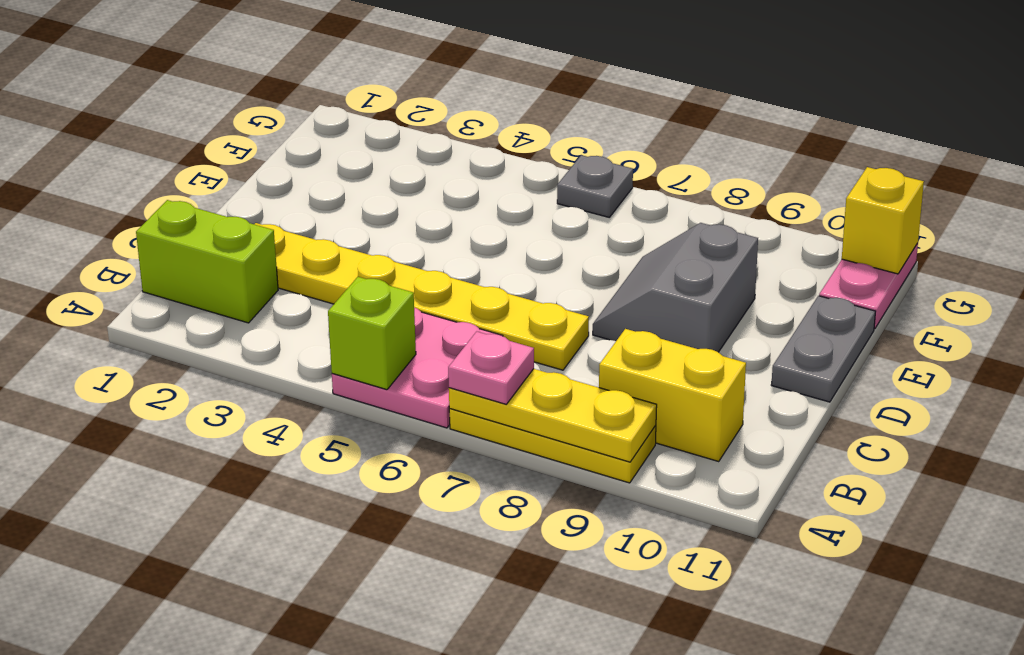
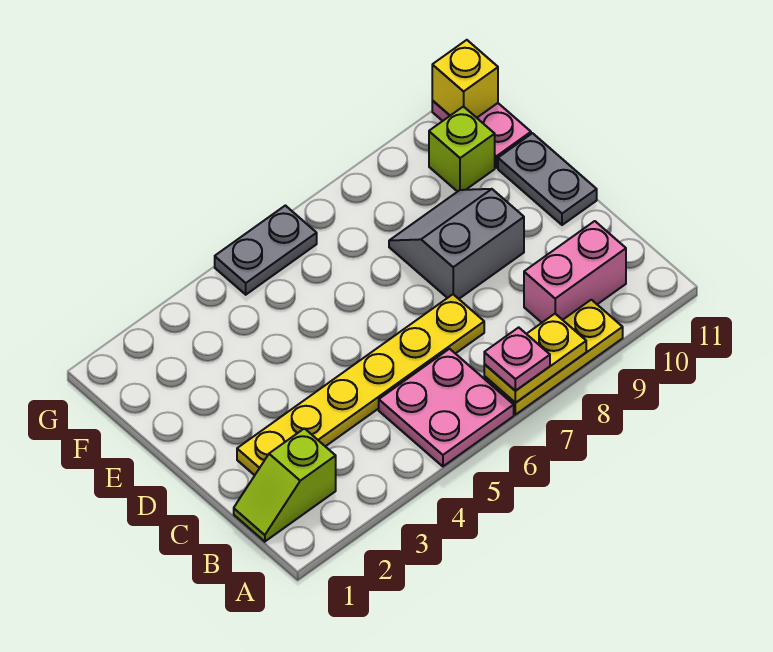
lime brick A5 level 2 -> lime brick F10 level 1
yellow plate A7:A9 level 2 -> yellow plate A7:A8 level 2
lime brick B1:B2 level 1 -> lime slope B1:B2 level 1 top 2
yellow brick B9:B10 level 1 -> pink brick B9:B10 level 1
grey slope D8:E9 level 1 top 9 -> grey slope D8:E9 level 1 top D
grey plate G6 level 1 -> grey plate G5:G6 level 1

